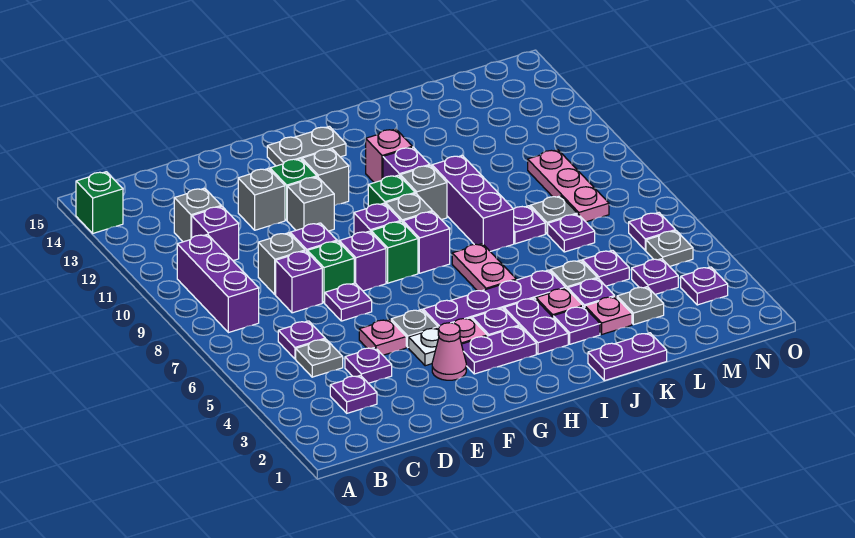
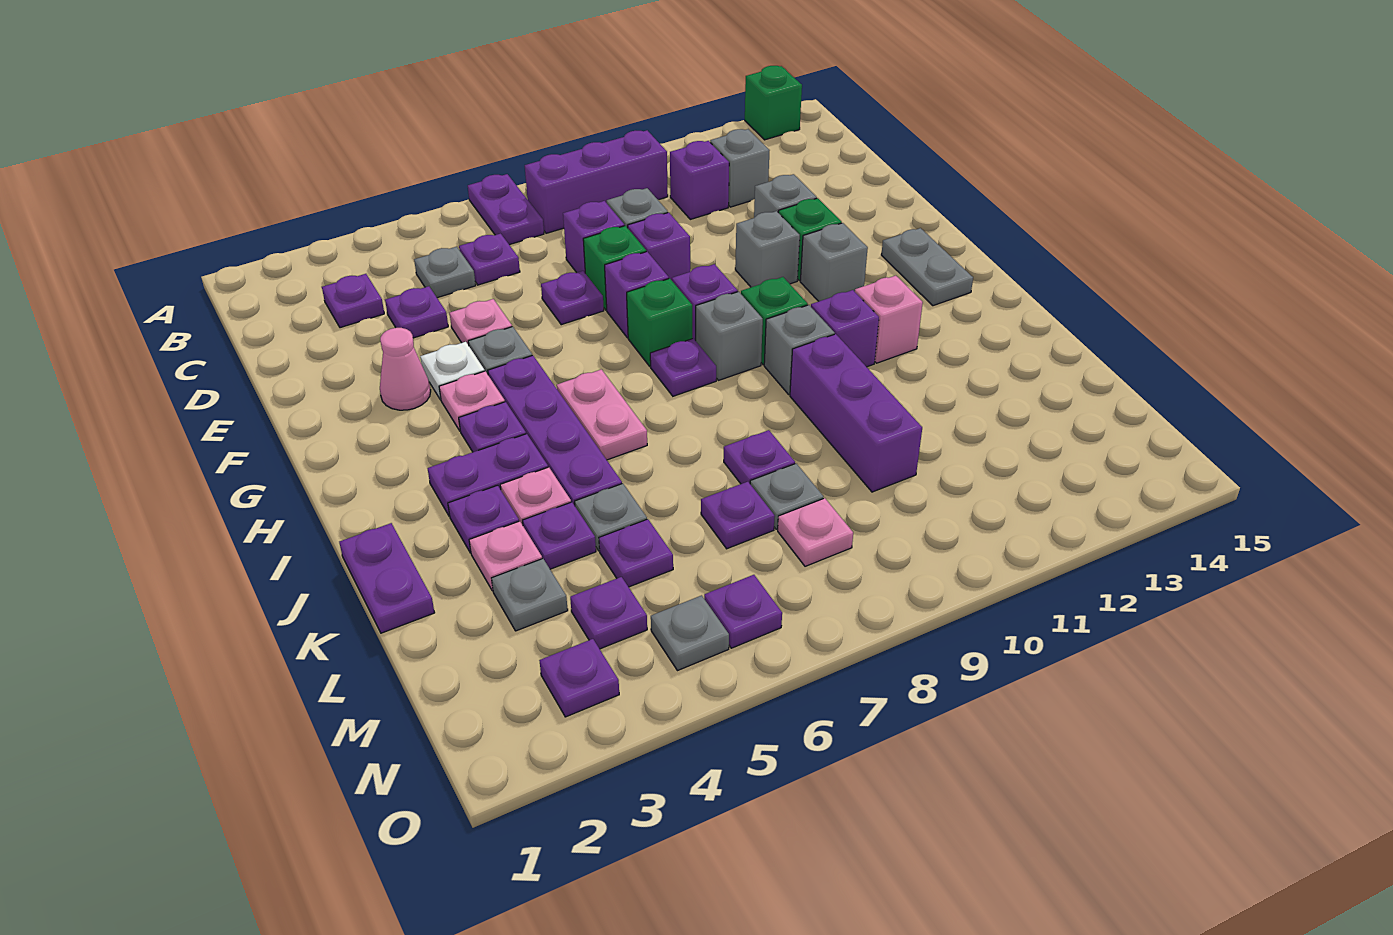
purple plate G3:H3 level 1 -> purple plate A7:B7 level 1
purple brick H8 level 1 -> purple plate H8 level 1
pink plate I6:I7 level 1 -> pink plate H6:I6 level 1
purple brick J8:J10 level 1 -> purple brick J10:L10 level 1
pink plate M8:M10 level 1 -> pink plate M8 level 1

